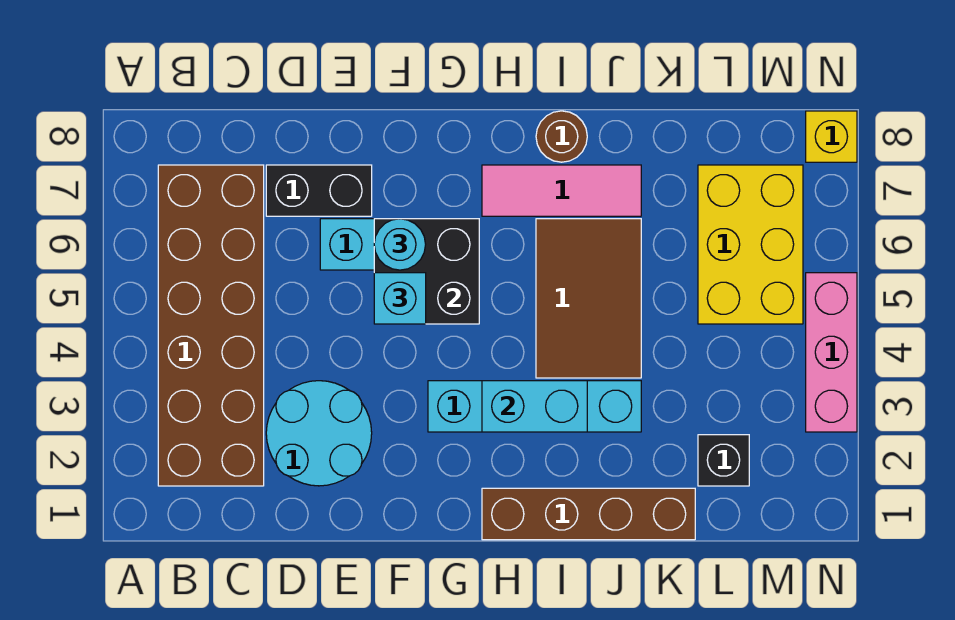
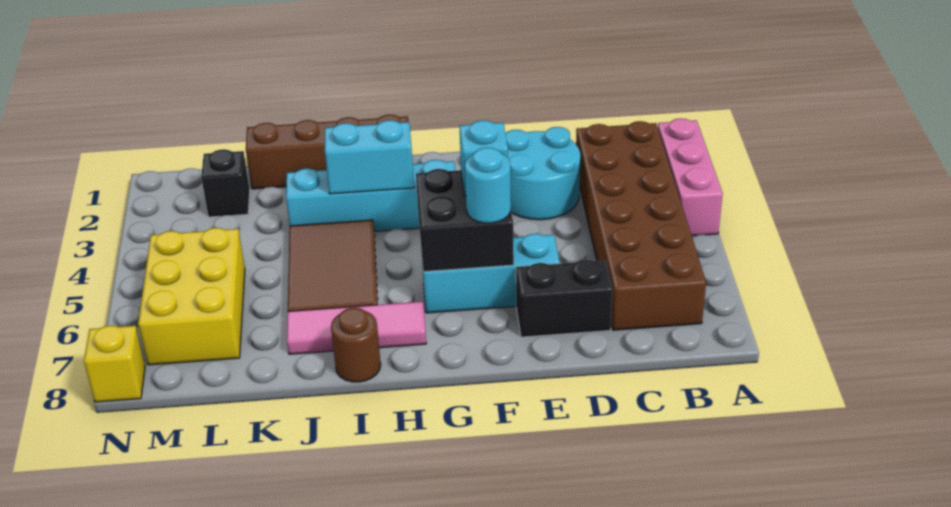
pink brick N3:N5 level 1 -> pink brick A2:A4 level 1

